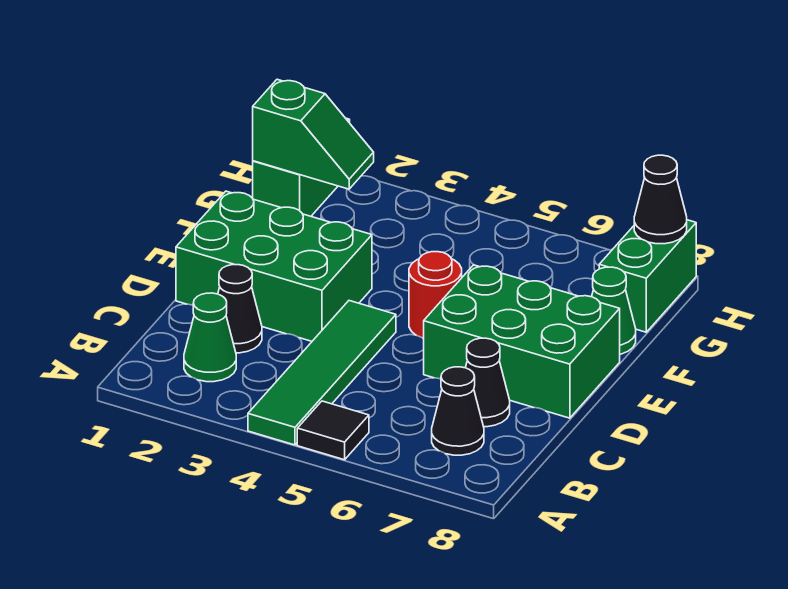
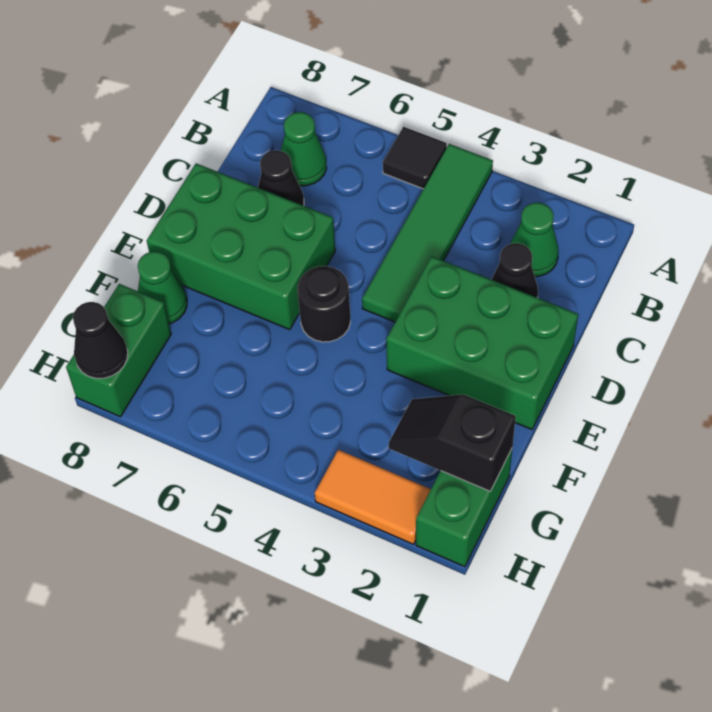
black cone B7 level 1 -> green cone B7 level 1
red round brick E5 level 1 -> black round brick E5 level 1
green slope G1:G2 level 2 top 1 -> black slope G1:G2 level 2 top 1
none -> orange tile H2:H3 level 1

